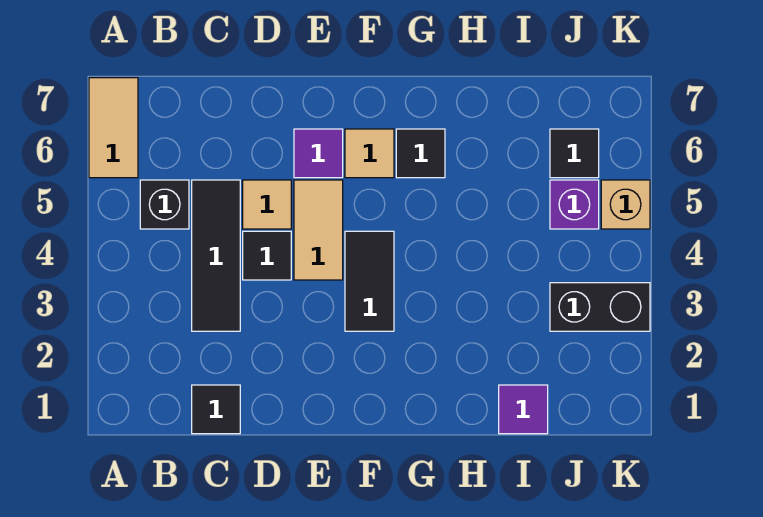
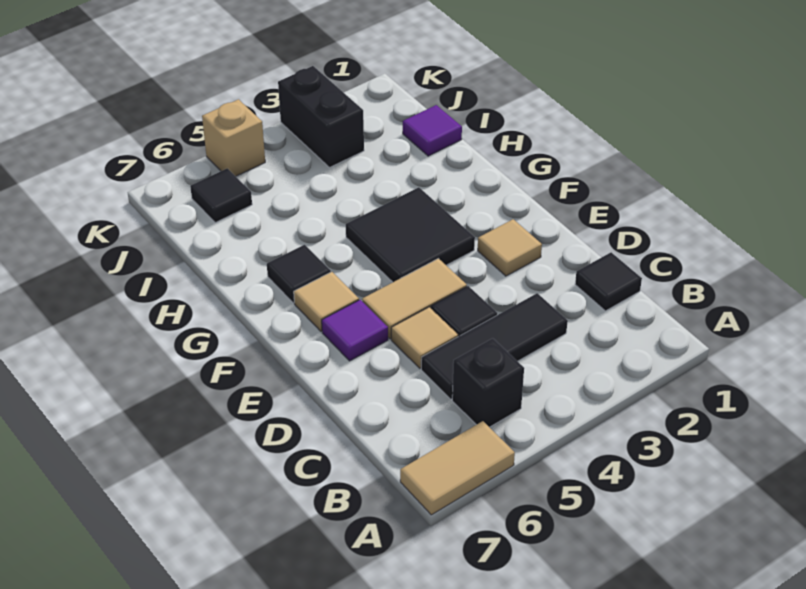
none -> tan tile E2 level 1
black tile F3:F4 level 1 -> black tile F3:G4 level 1
purple brick J5 level 1 -> none

